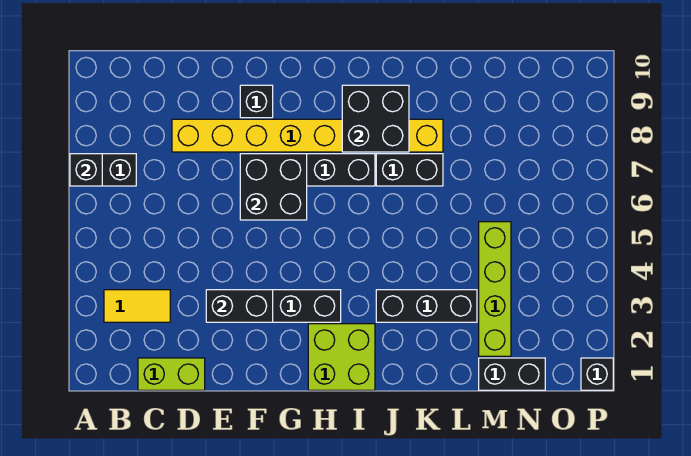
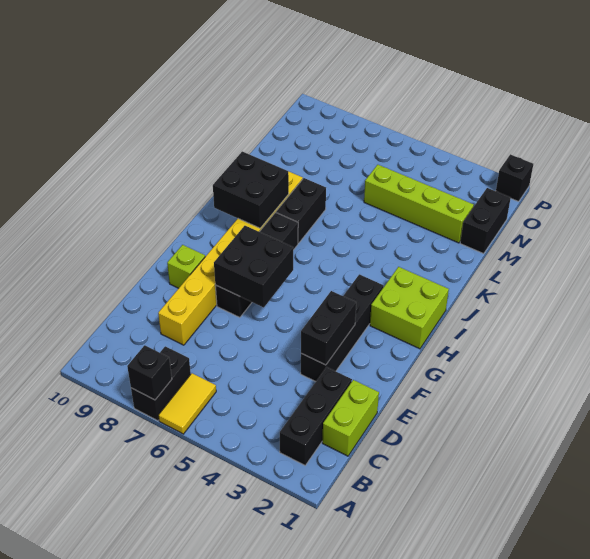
yellow tile B3:C3 level 1 -> yellow tile A6:B6 level 1
black brick F9 level 1 -> lime brick F9 level 1
black brick J3:L3 level 1 -> black brick B2:D2 level 1

